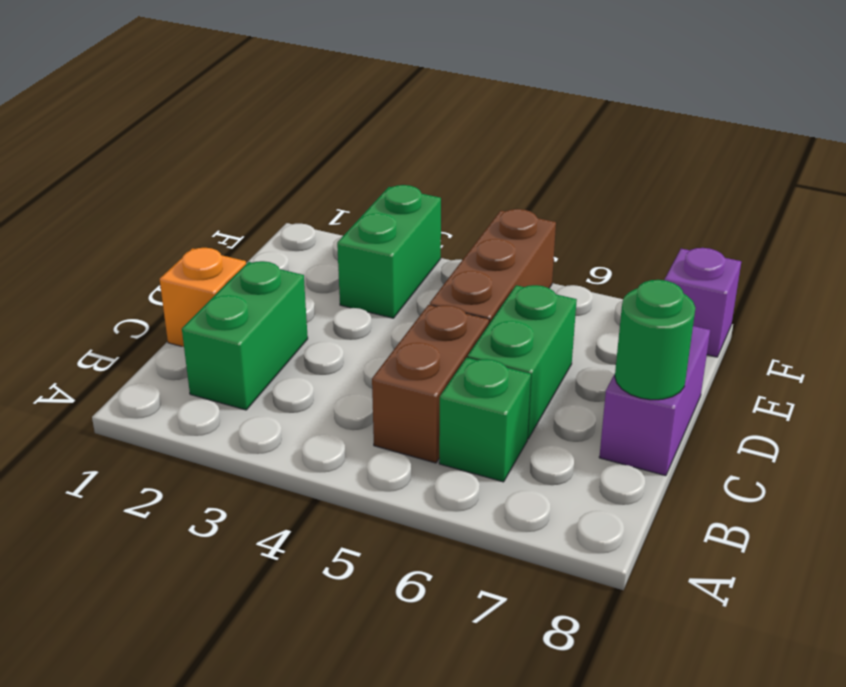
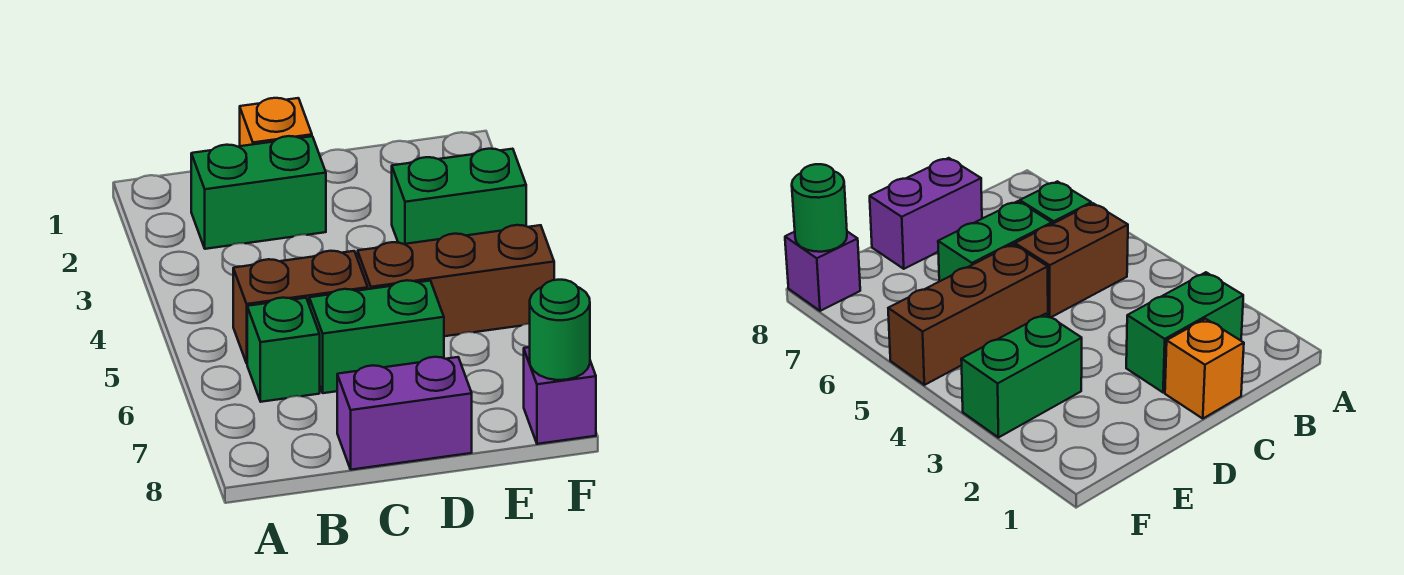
green round brick C8 level 2 -> green round brick F8 level 2

